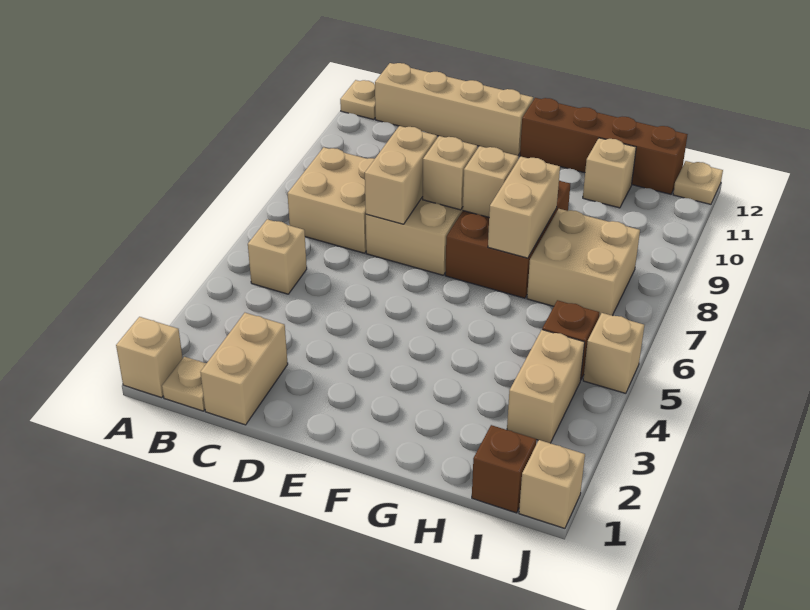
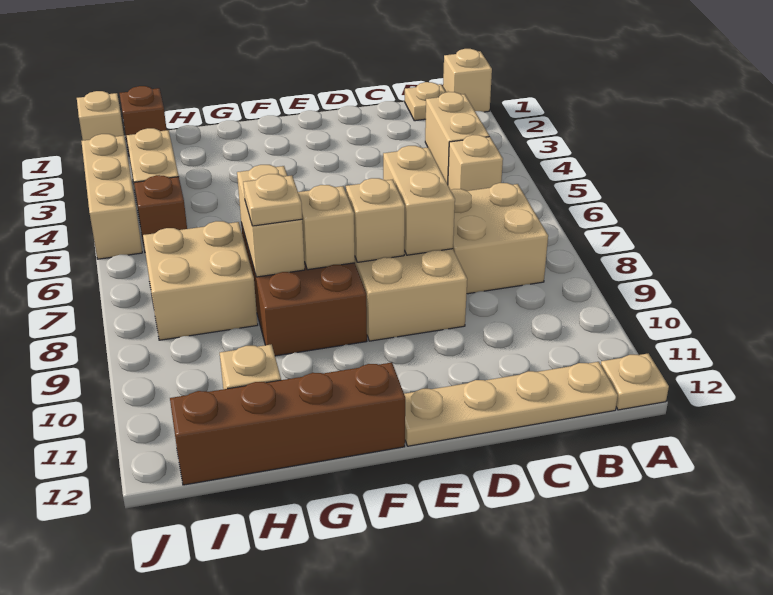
tan brick B12:E12 level 1 -> tan plate B12:E12 level 1
tan brick C1:C2 level 1 -> tan brick B3:B4 level 1
tan brick J5 level 1 -> tan brick J3:J5 level 1
tan plate J12 level 1 -> tan plate G8 level 3

